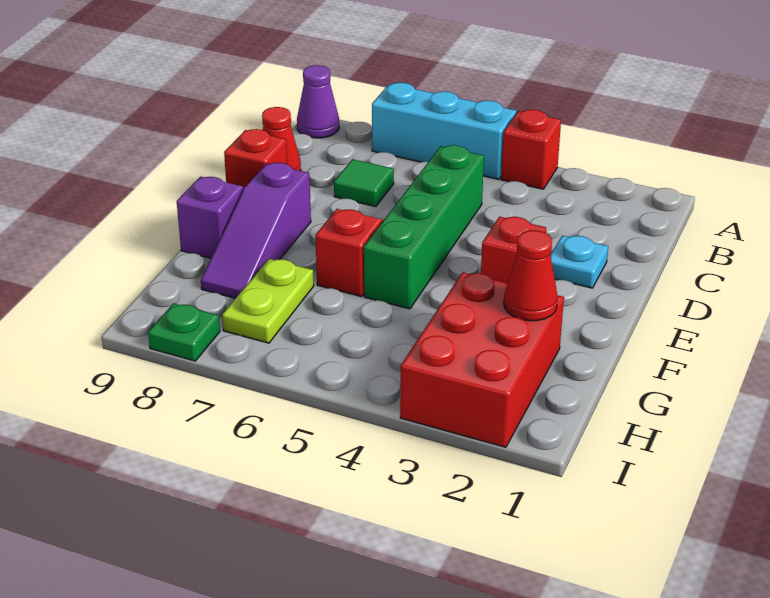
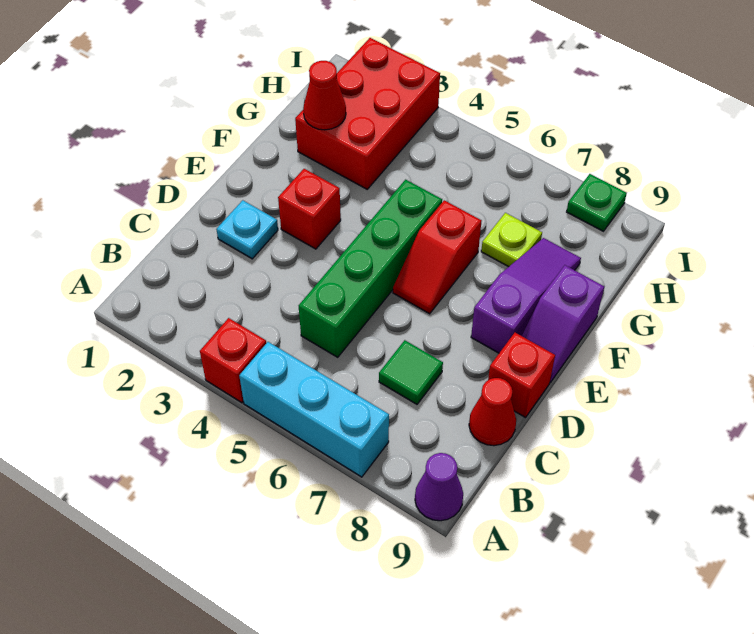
lime plate G7:H7 level 1 -> lime plate G7 level 1

